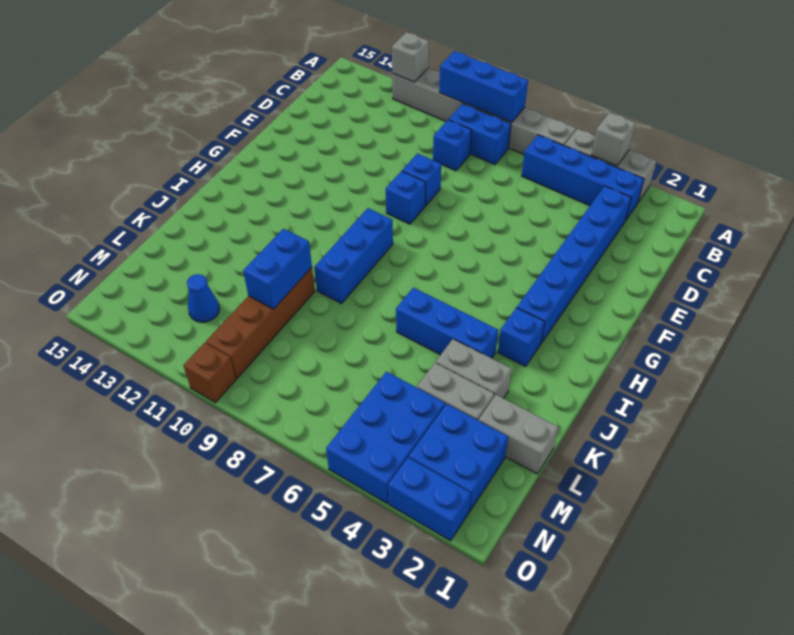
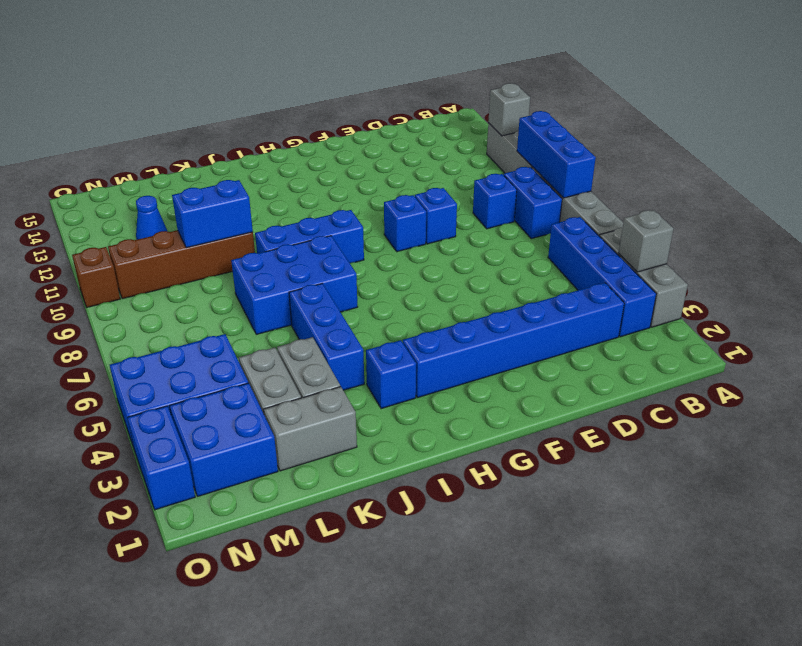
none -> blue brick I7:K8 level 1
grey brick L1:L2 level 1 -> grey brick K2:L2 level 1

